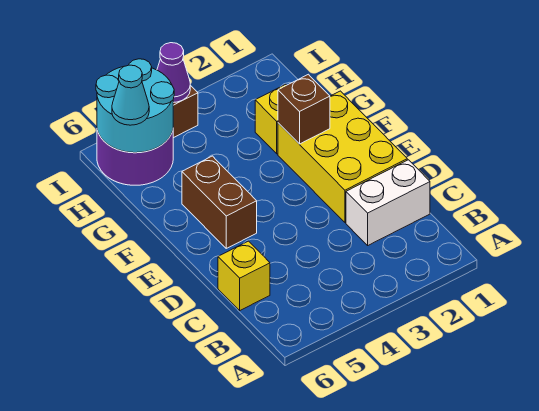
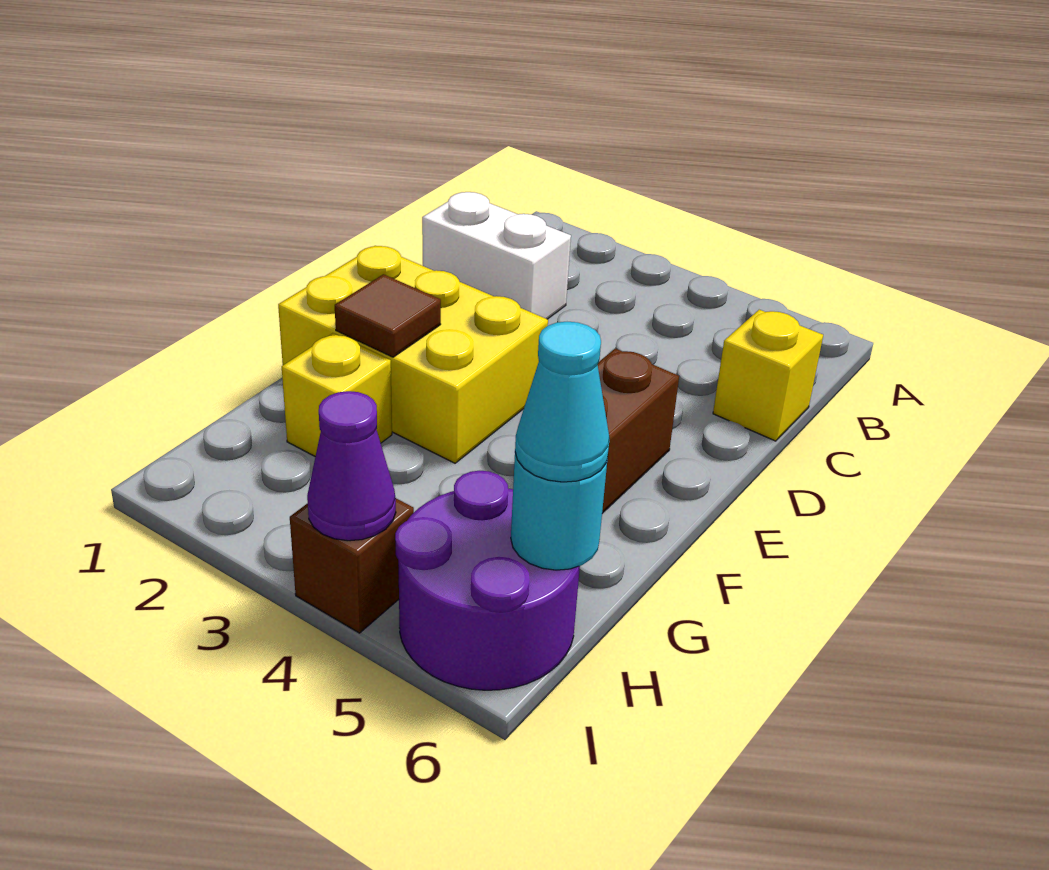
yellow brick D1:F2 level 1 -> yellow brick E1:F3 level 1
brown brick F2 level 2 -> brown tile F2 level 2
cyan round brick H5:I6 level 2 -> cyan round brick H6 level 2

